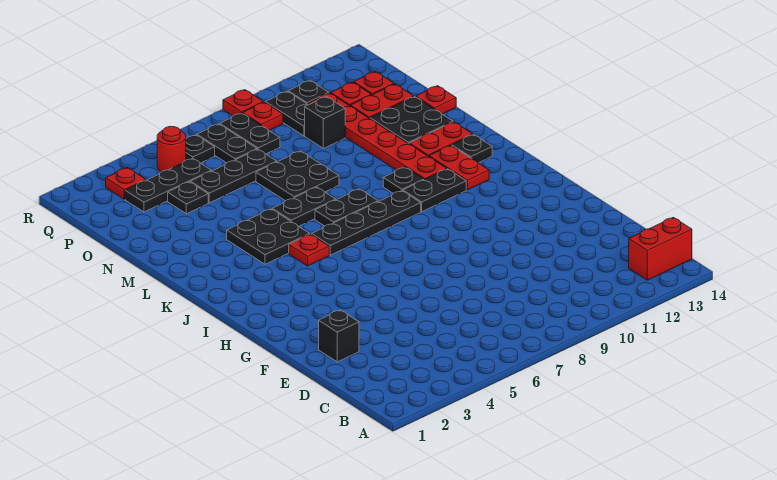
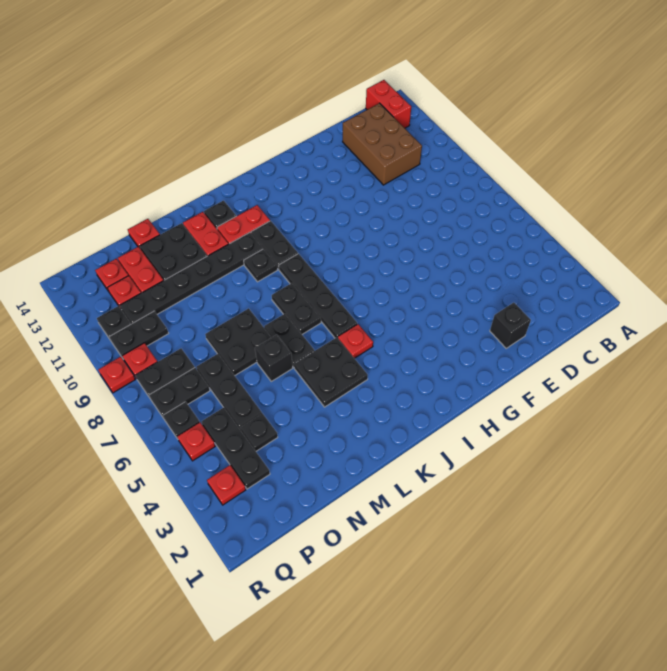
none -> brown brick C11:D13 level 1
red plate K11:P11 level 1 -> black plate K11:P11 level 1
black brick O10 level 1 -> black brick M6 level 1
red round brick Q5 level 1 -> red plate Q5 level 1

